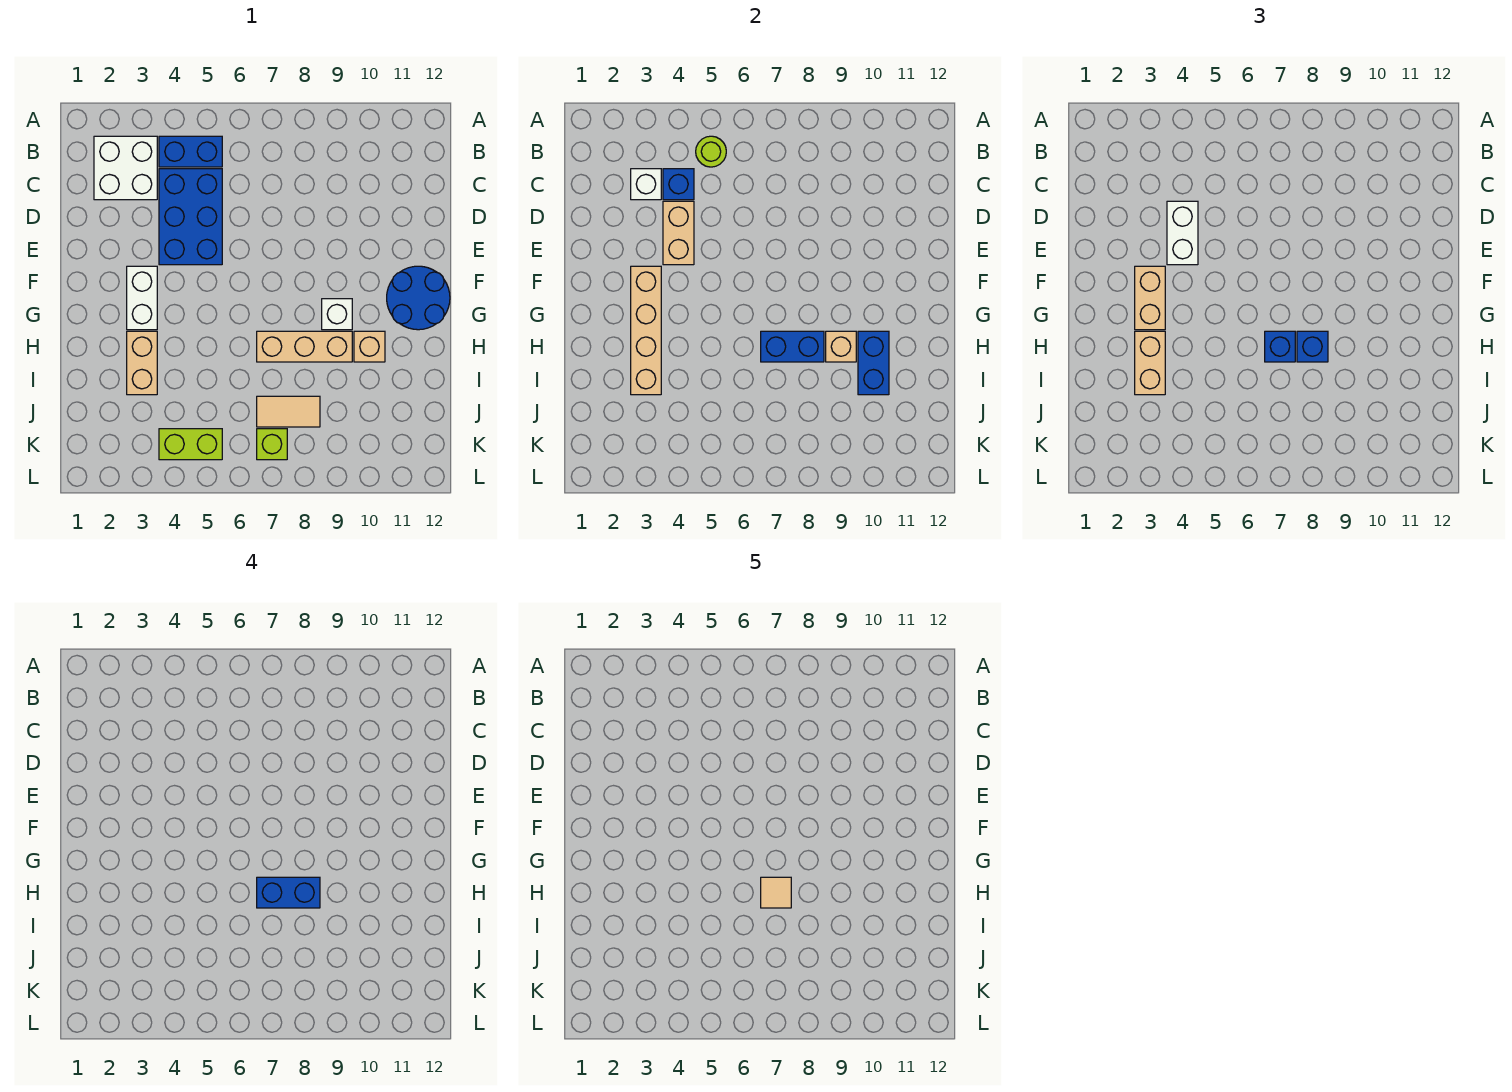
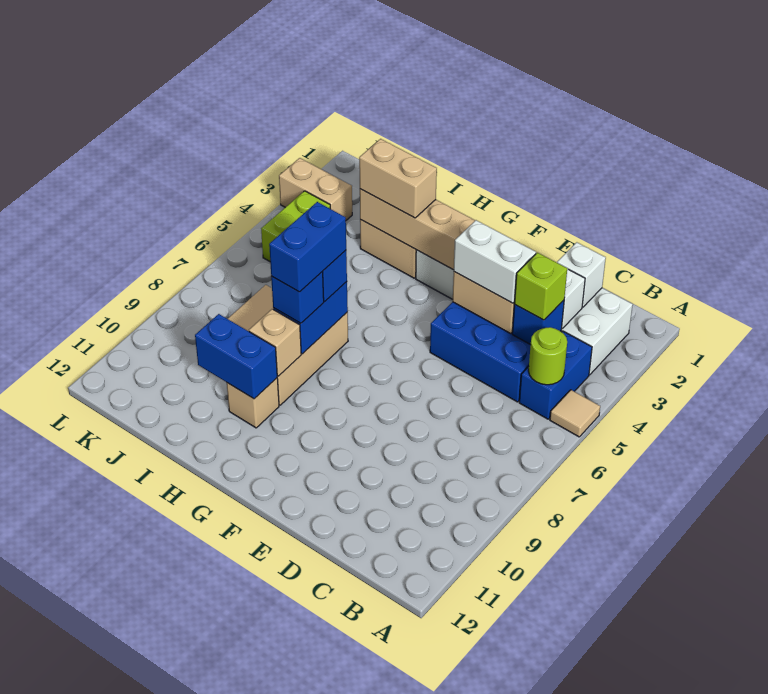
tan brick F3:G3 level 3 -> tan brick K3:L3 level 1
blue round brick F11:G12 level 1 -> none
white brick G9 level 1 -> white brick C2 level 2
tan tile H7 level 5 -> tan tile A5 level 1
lime brick K7 level 1 -> lime brick C4 level 3

